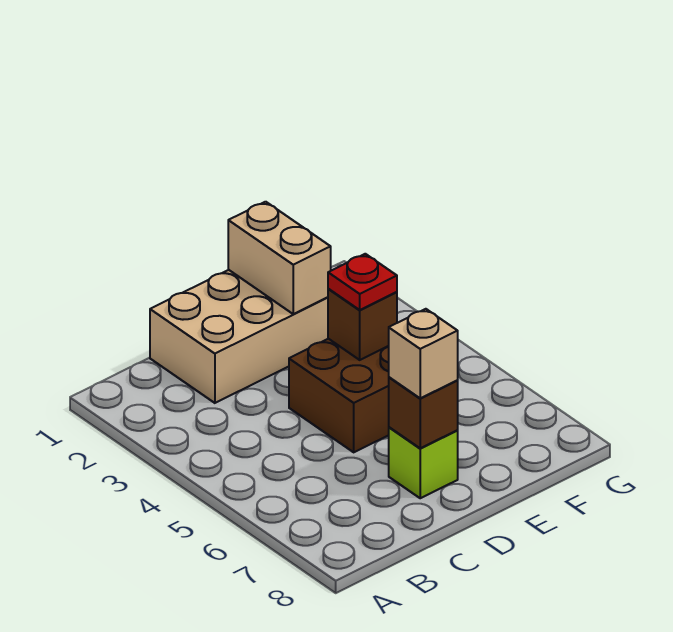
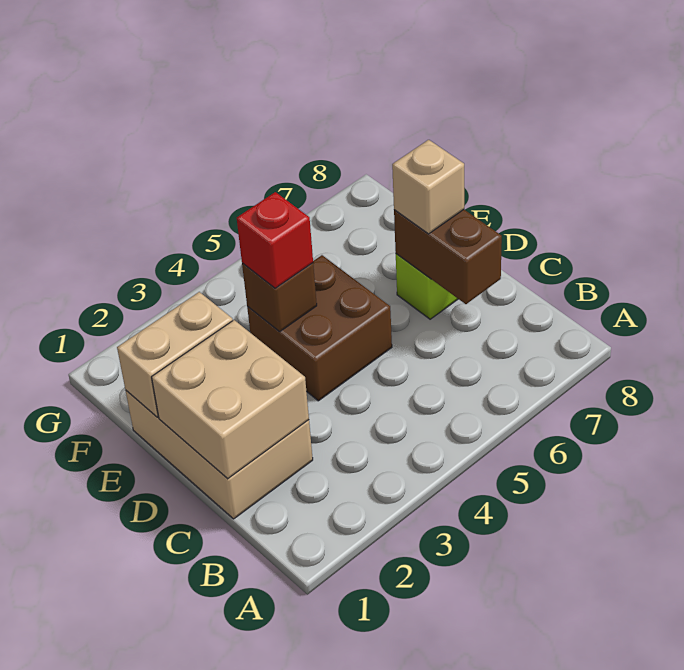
none -> tan brick C1:D2 level 2
brown brick D7 level 2 -> brown brick C7:D7 level 2
red plate E4 level 3 -> red brick E4 level 3

